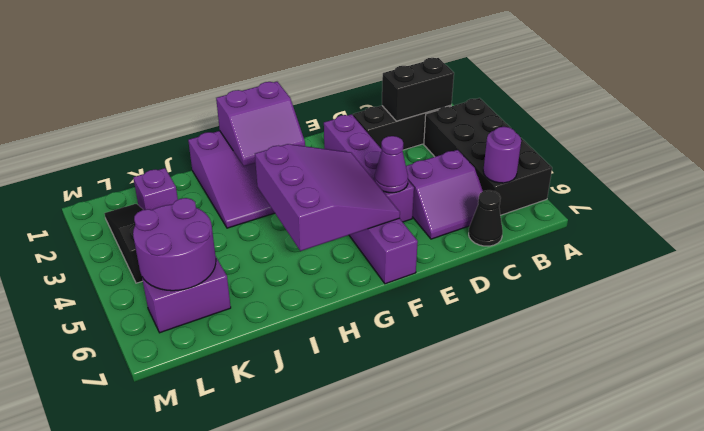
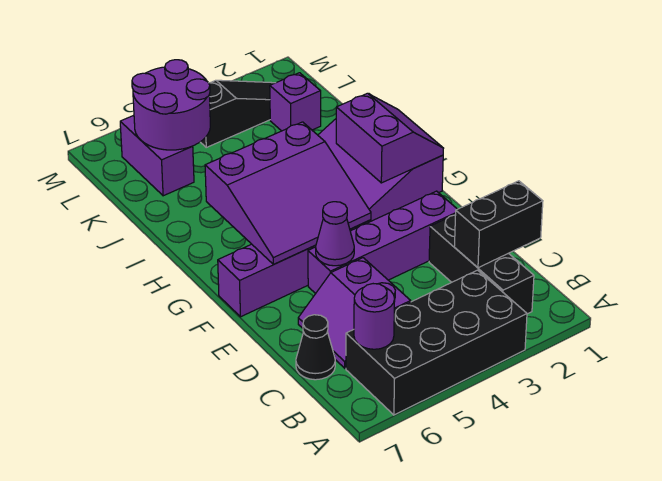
black brick B2:C2 level 2 -> black brick C1:C2 level 2
purple slope G1:H2 level 2 top 1 -> purple slope G1:H2 level 2 top 2

